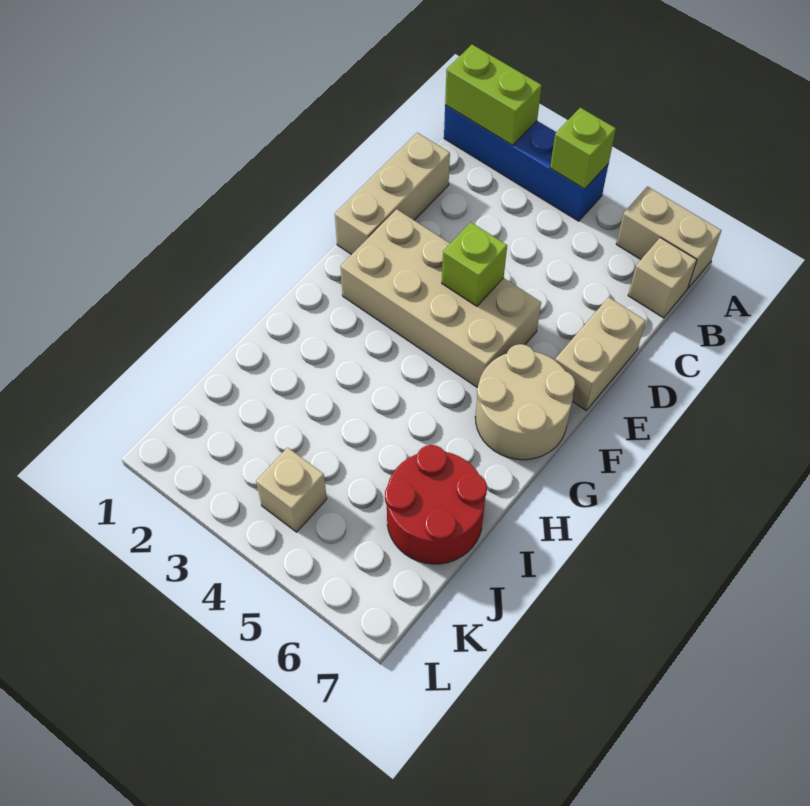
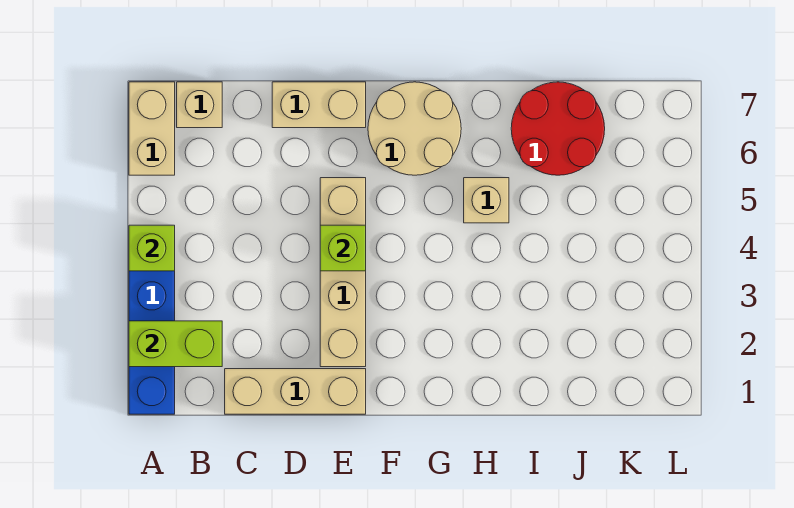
lime brick A1:A2 level 2 -> lime brick A2:B2 level 2
tan brick E2:F5 level 1 -> tan brick E2:E5 level 1
tan brick K4 level 1 -> tan brick H5 level 1

